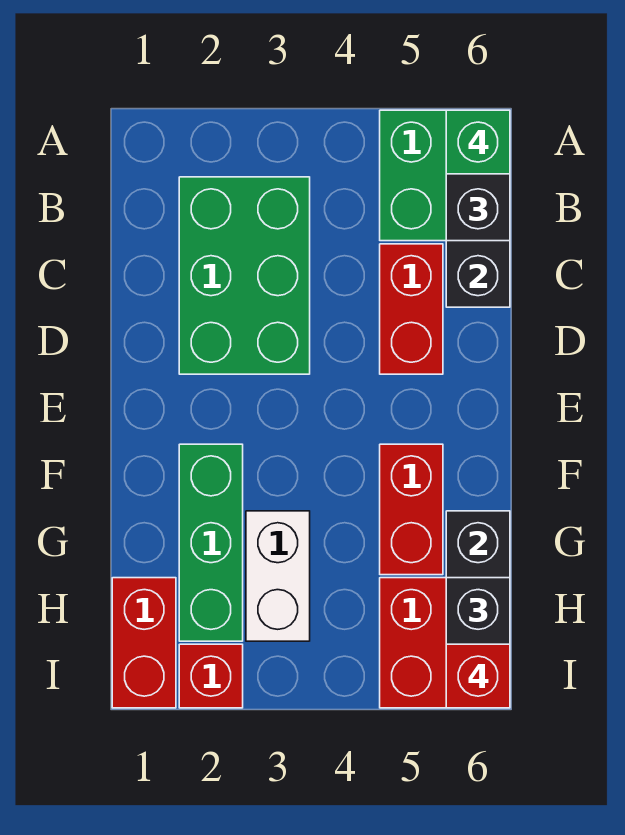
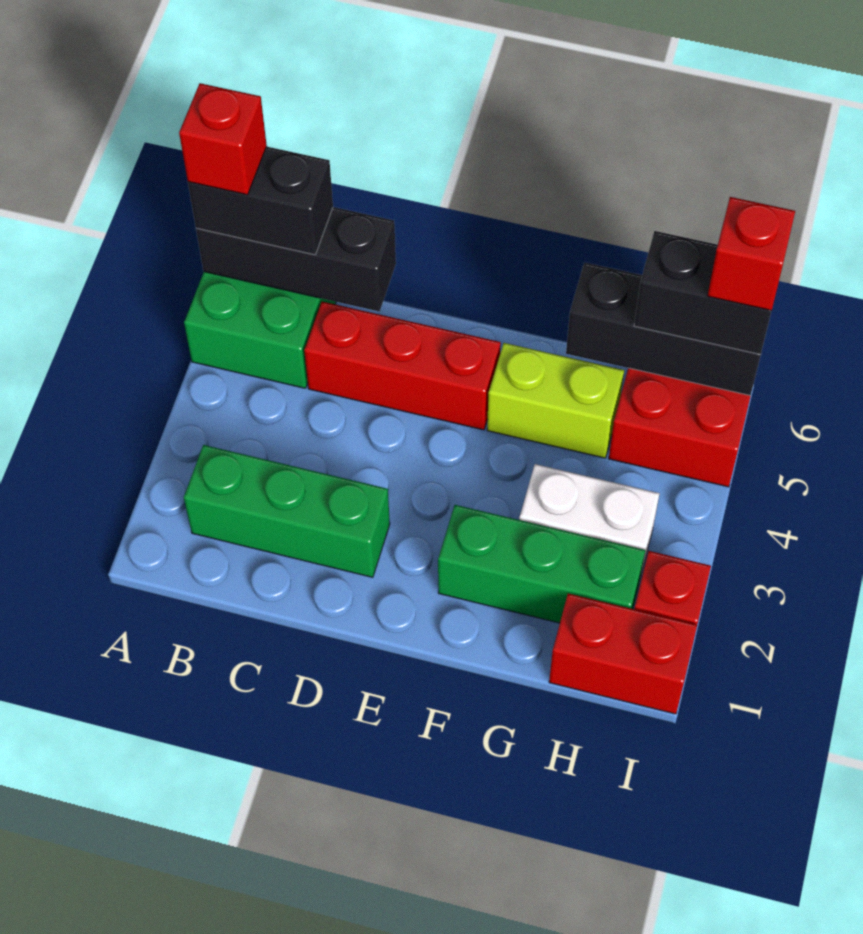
green brick A6 level 4 -> red brick A6 level 4
green brick B2:D3 level 1 -> green brick B2:D2 level 1
red brick C5:D5 level 1 -> red brick C5:E5 level 1
red brick F5:G5 level 1 -> lime brick F5:G5 level 1

